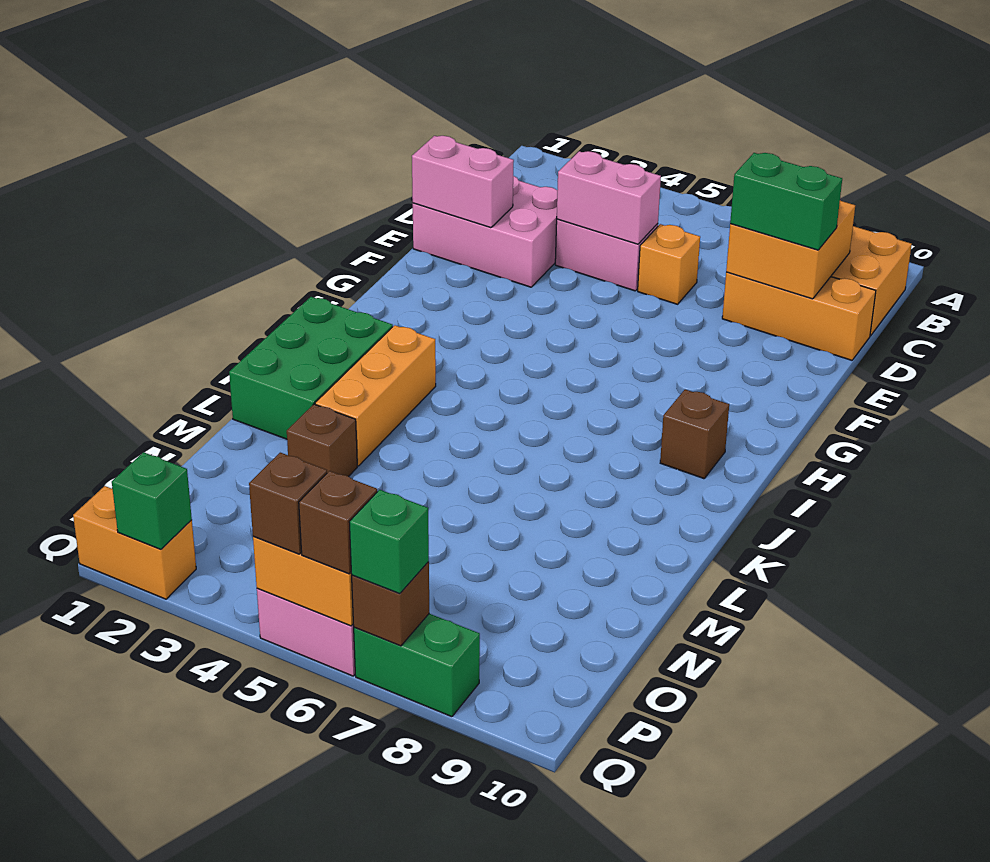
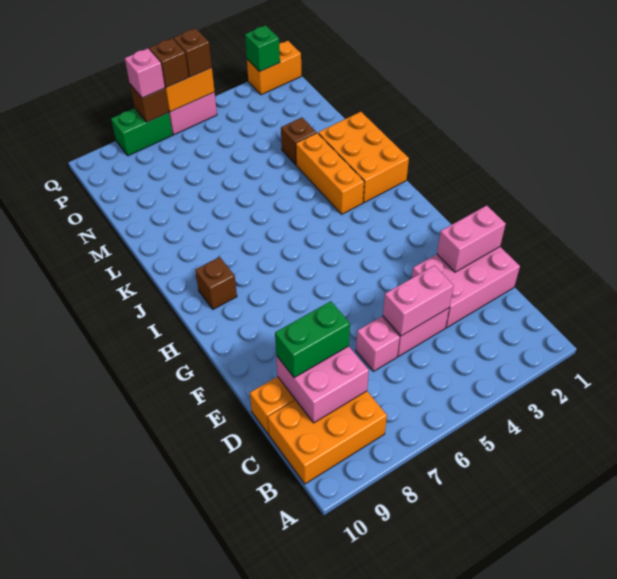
orange brick C8:D9 level 2 -> pink brick C8:D9 level 2
orange brick D6 level 1 -> pink brick D6 level 1
green brick J1:L2 level 1 -> orange brick J1:L2 level 1
green brick Q7 level 3 -> pink brick Q7 level 3

